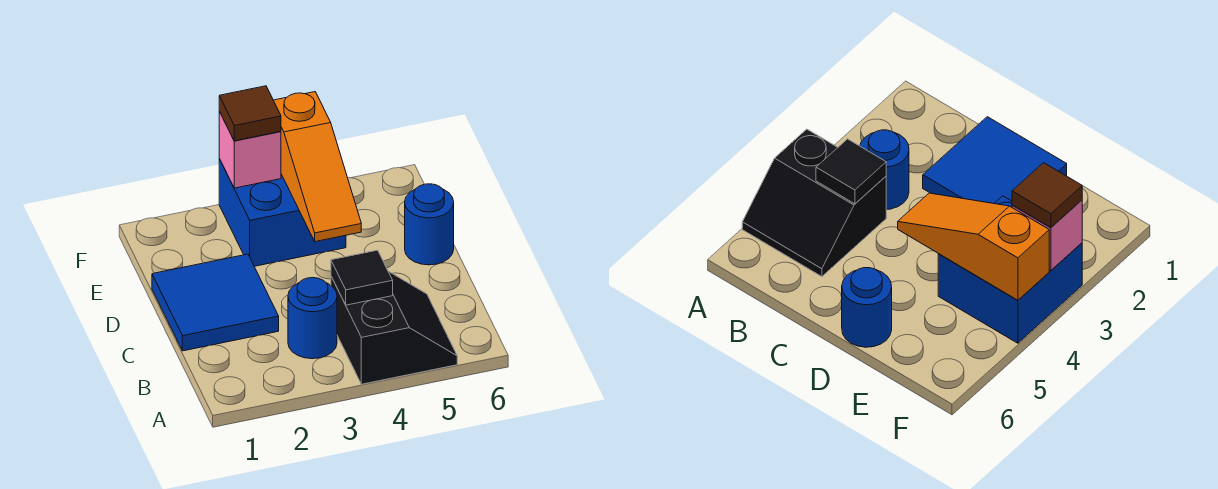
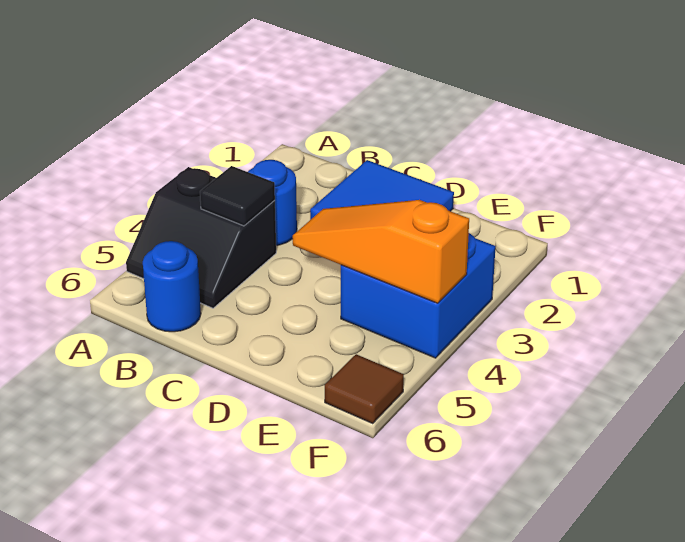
blue round brick D6 level 1 -> blue round brick B6 level 1
pink brick F3 level 2 -> none
brown tile F3 level 3 -> brown tile F6 level 1

